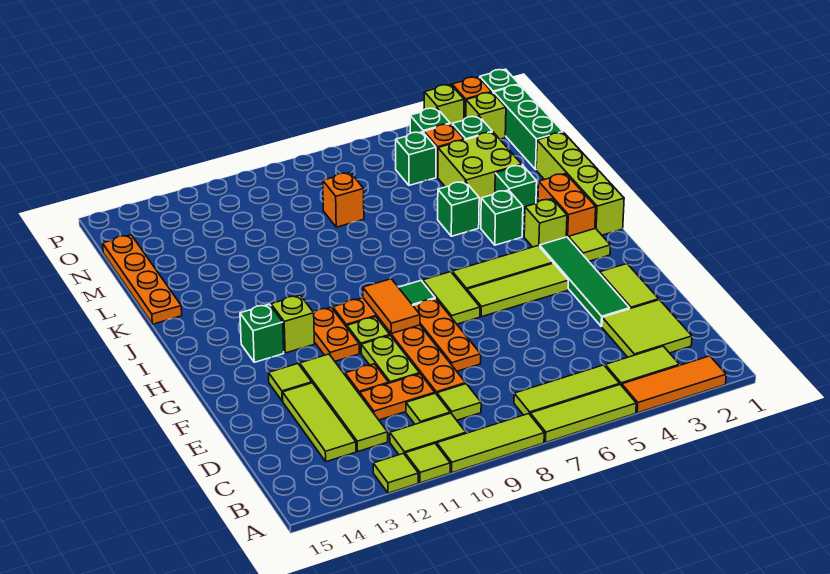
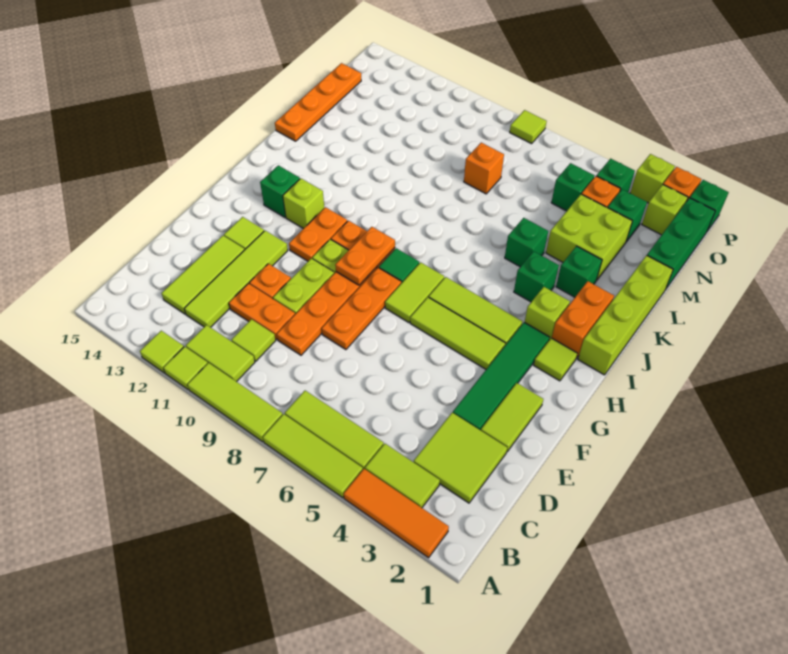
lime tile C9 level 1 -> lime tile P8 level 1
orange tile G9:H9 level 2 -> orange plate G9:H9 level 2

